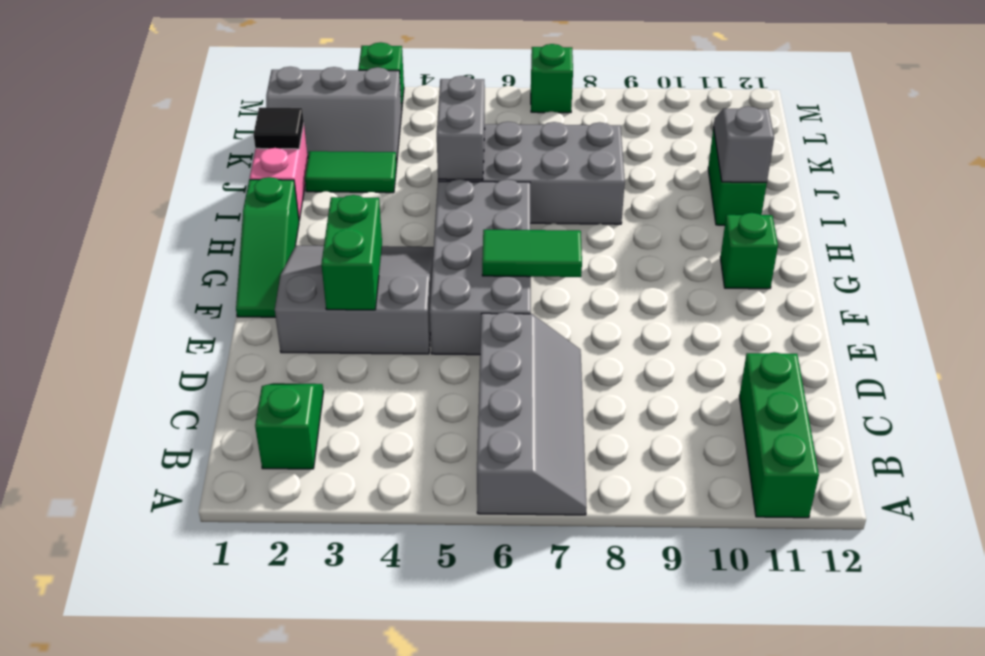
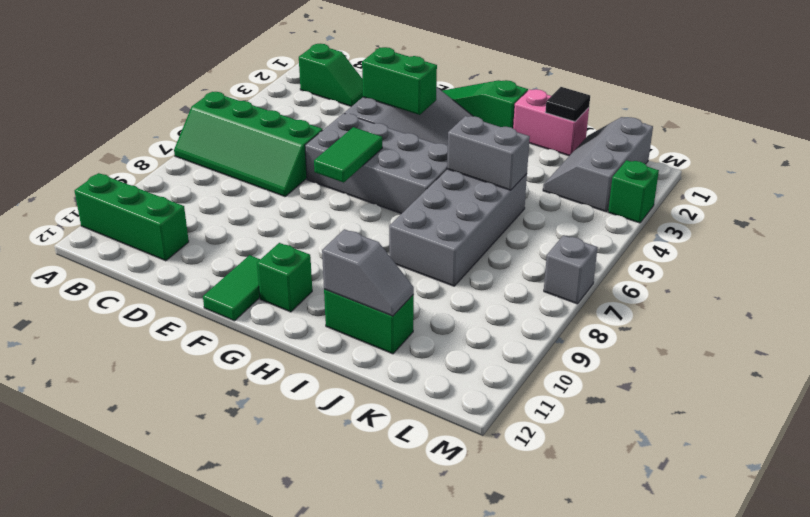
grey slope A6:D7 level 1 top 6 -> green slope A6:D7 level 1 top 6
green tile J2:J3 level 1 -> green tile F11:F12 level 1
green brick M7 level 1 -> grey brick M7 level 1

